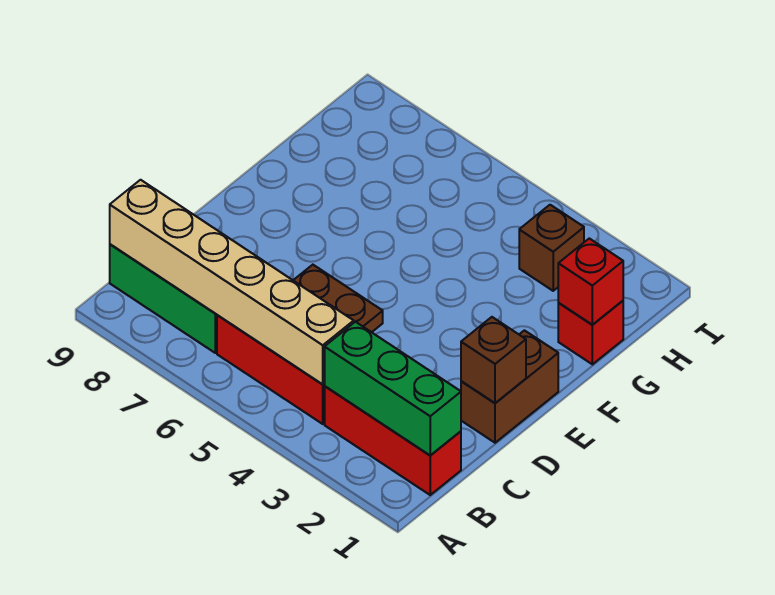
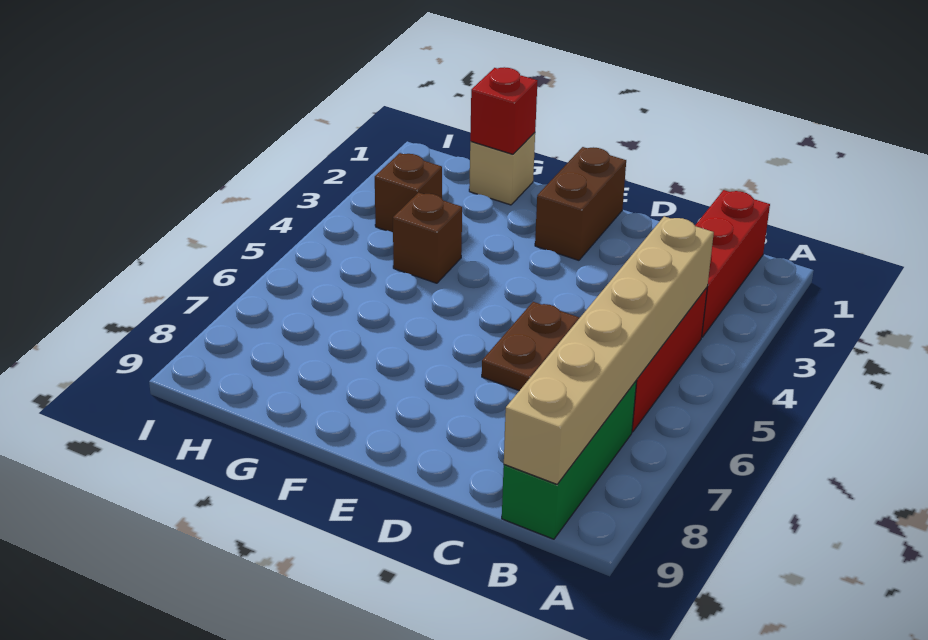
green brick B1:B3 level 2 -> none
brown brick D1:E1 level 1 -> brown brick E1:E2 level 1
brown brick D1 level 2 -> brown brick G4 level 1
red brick G1 level 1 -> tan brick G1 level 1

